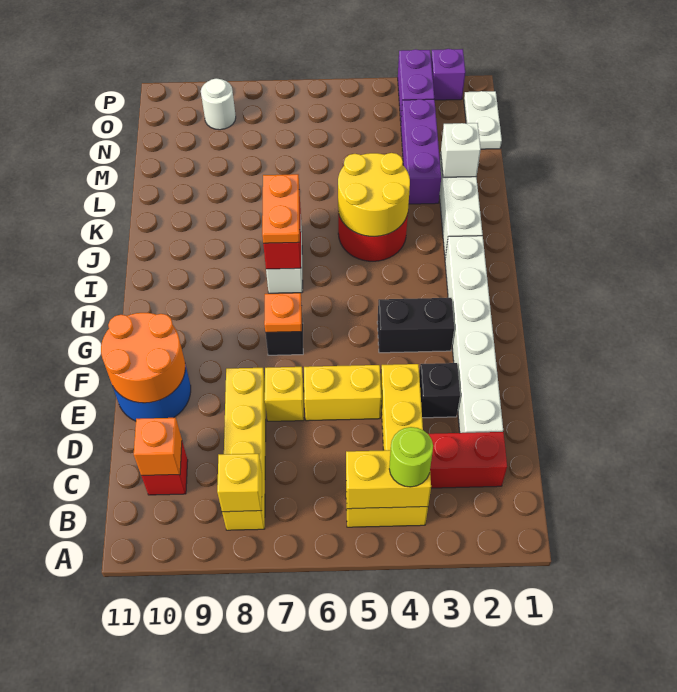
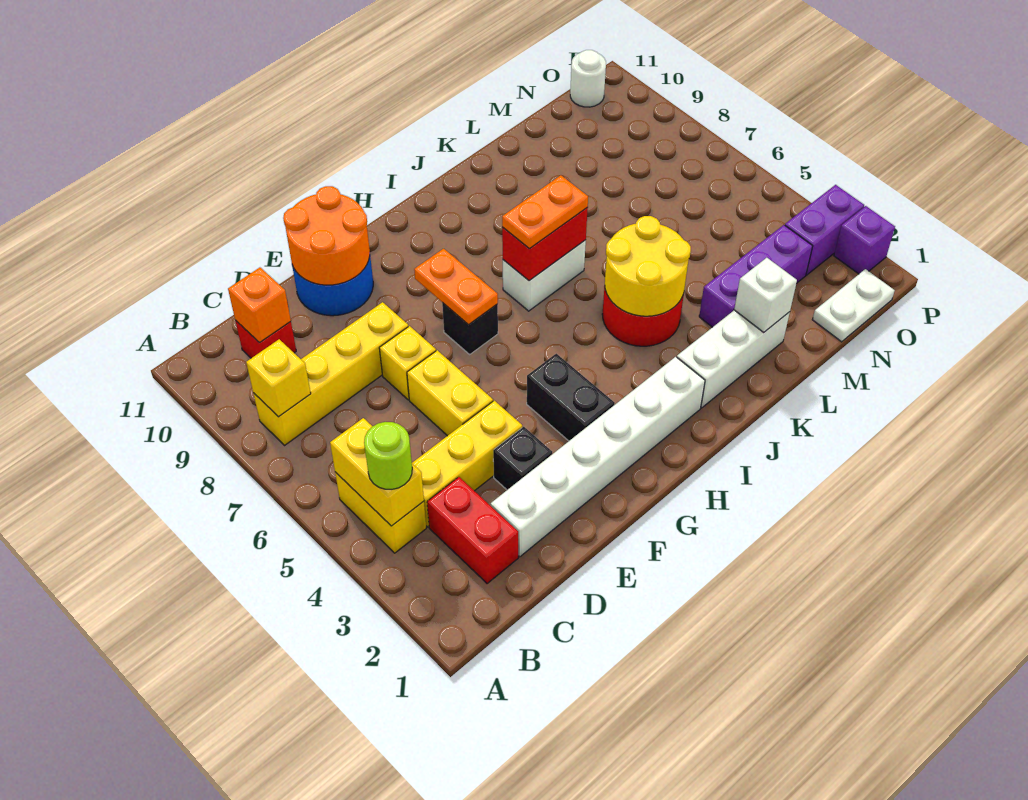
orange plate G7 level 2 -> orange plate G7:G8 level 2
white round brick O9 level 1 -> white round brick O11 level 1

